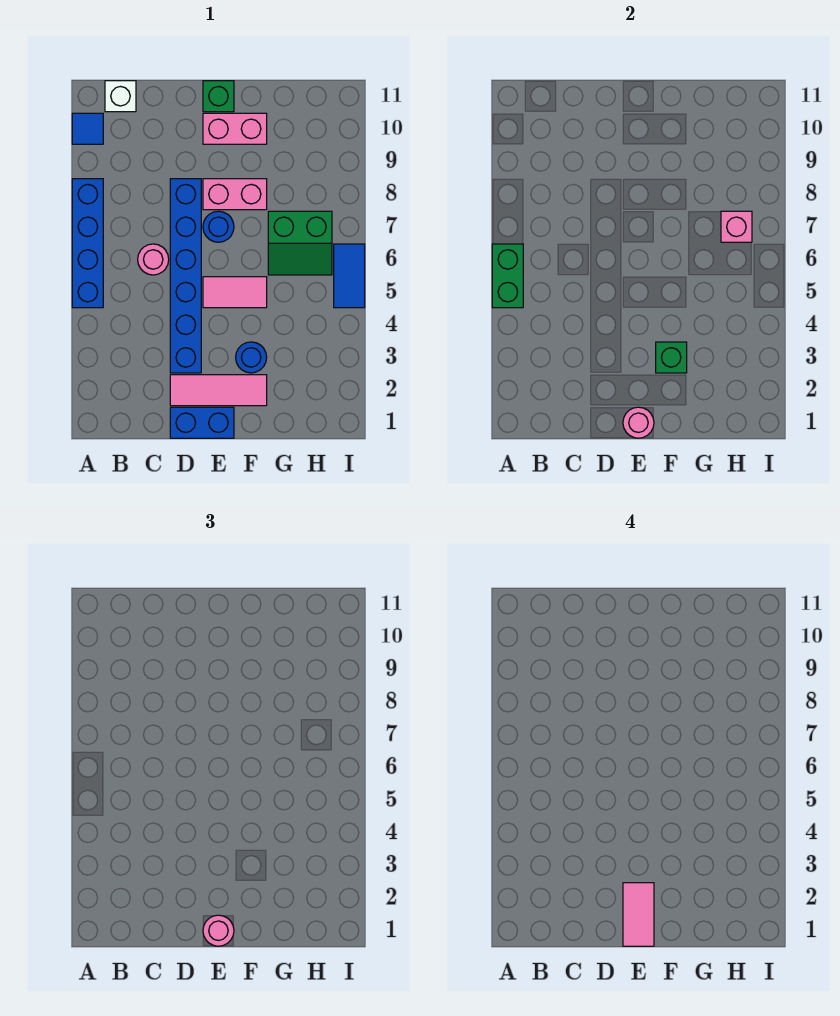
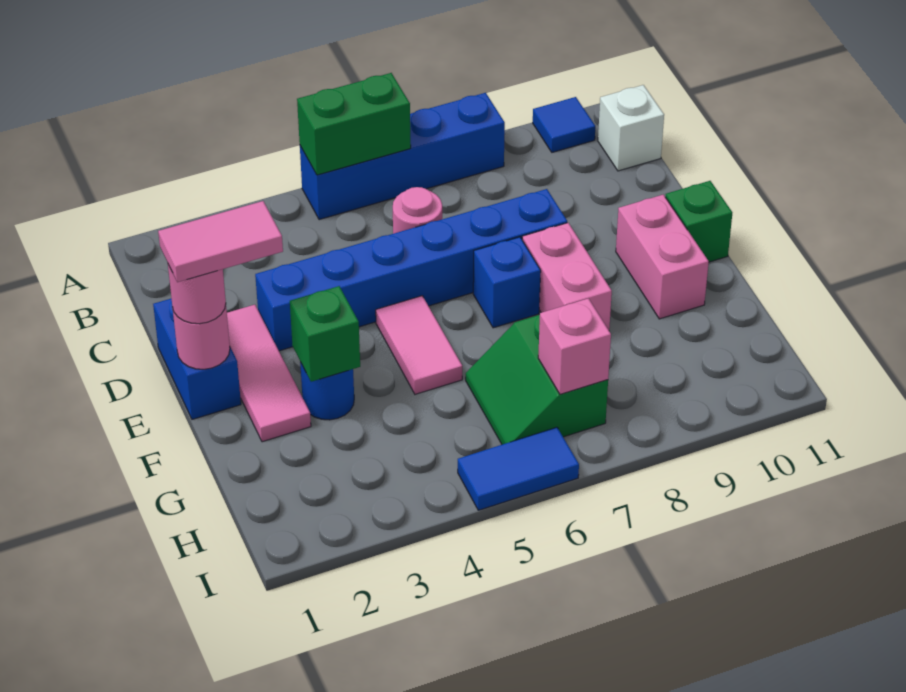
blue round brick E7 level 1 -> blue brick E7 level 1

